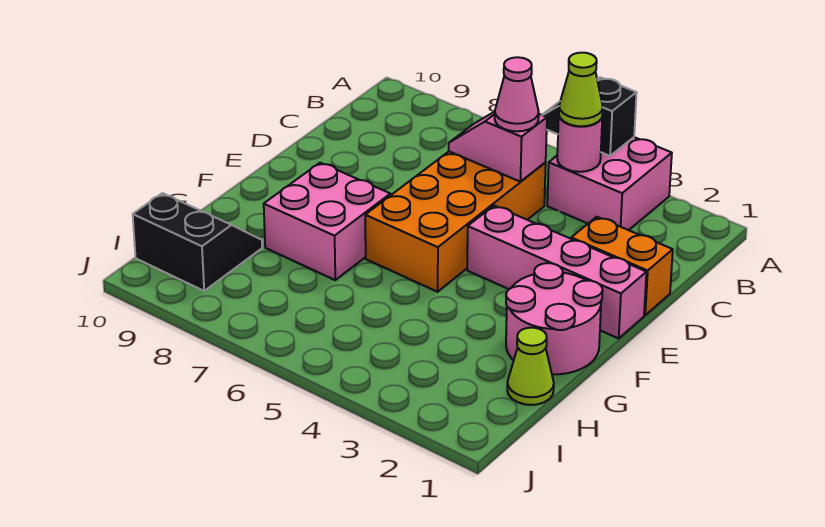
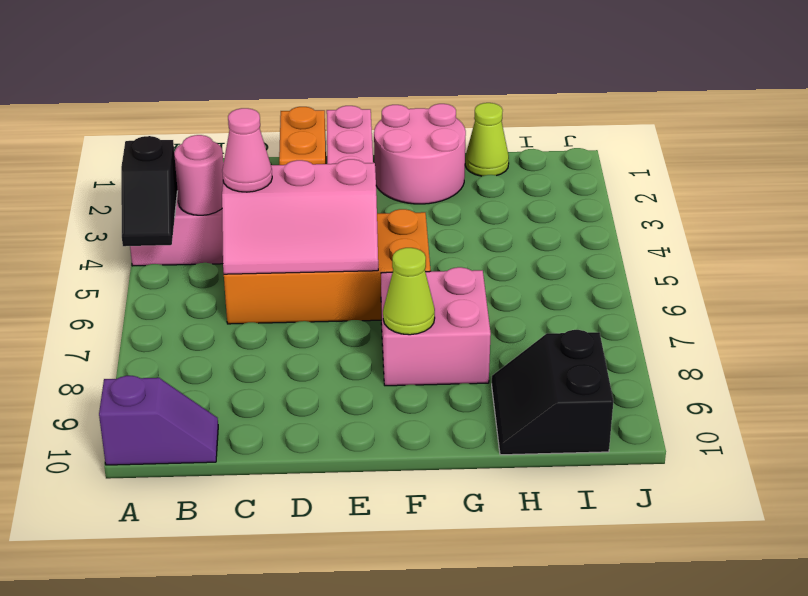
none -> purple slope A10:B10 level 1 top A
lime cone B4 level 3 -> lime cone F8 level 2
pink slope C5:C6 level 2 top 5 -> pink slope C5:E6 level 2 top 5

